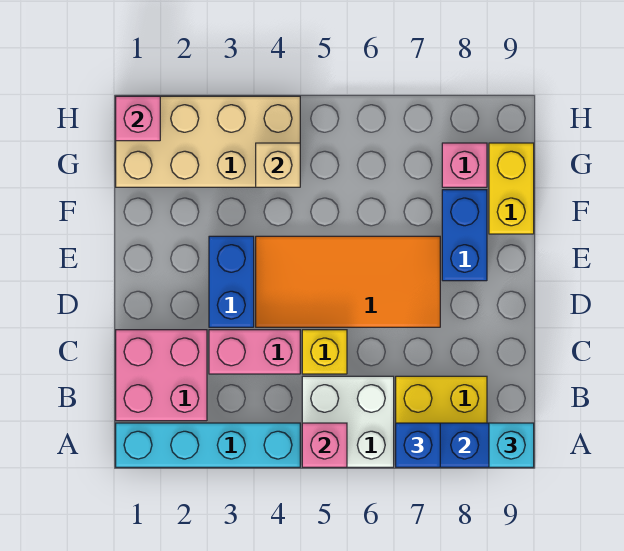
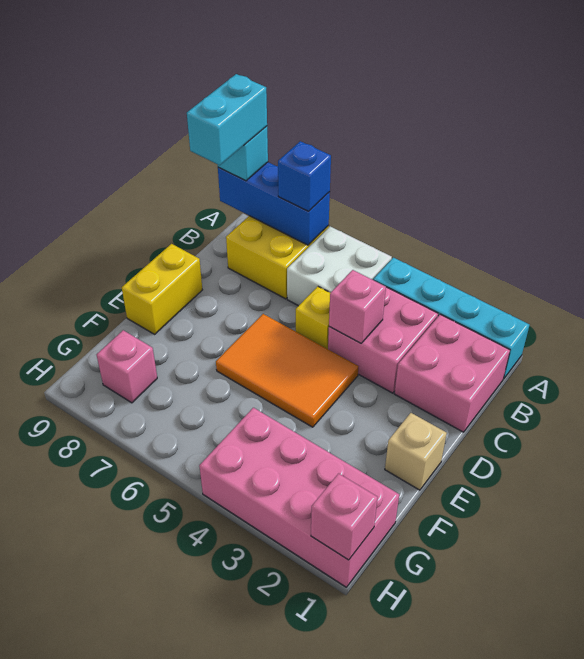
pink brick A5 level 2 -> pink brick C4 level 2
none -> cyan brick A9:B9 level 4
pink brick C3:C4 level 1 -> pink brick B3:C4 level 1
blue brick D3:E3 level 1 -> none
orange tile D4:E7 level 1 -> orange tile D4:E6 level 1
blue brick E8:F8 level 1 -> none
yellow brick F9:G9 level 1 -> yellow brick D9:E9 level 1
tan brick G1:H4 level 1 -> pink brick G1:H4 level 1
tan brick G4 level 2 -> tan brick E1 level 1

